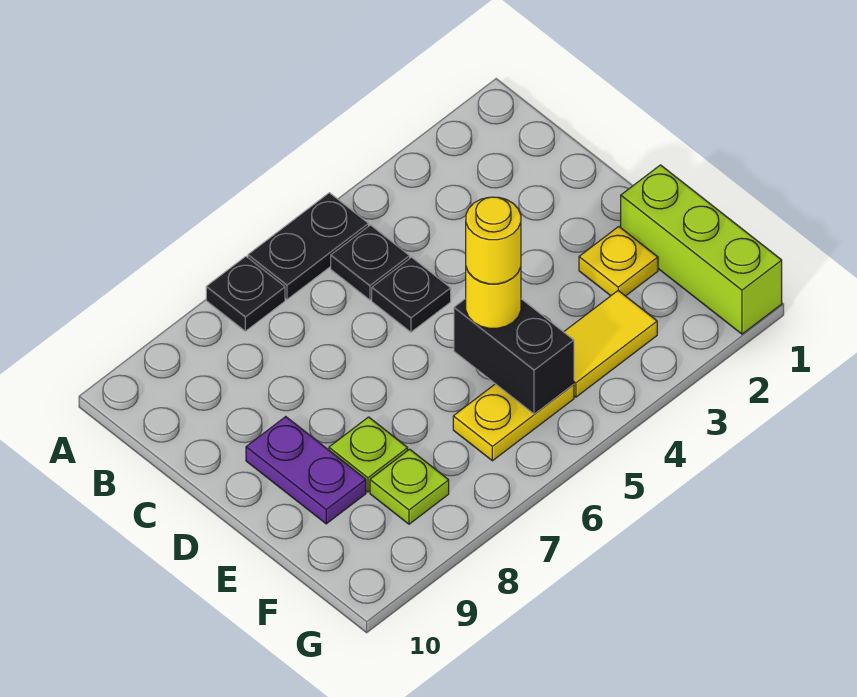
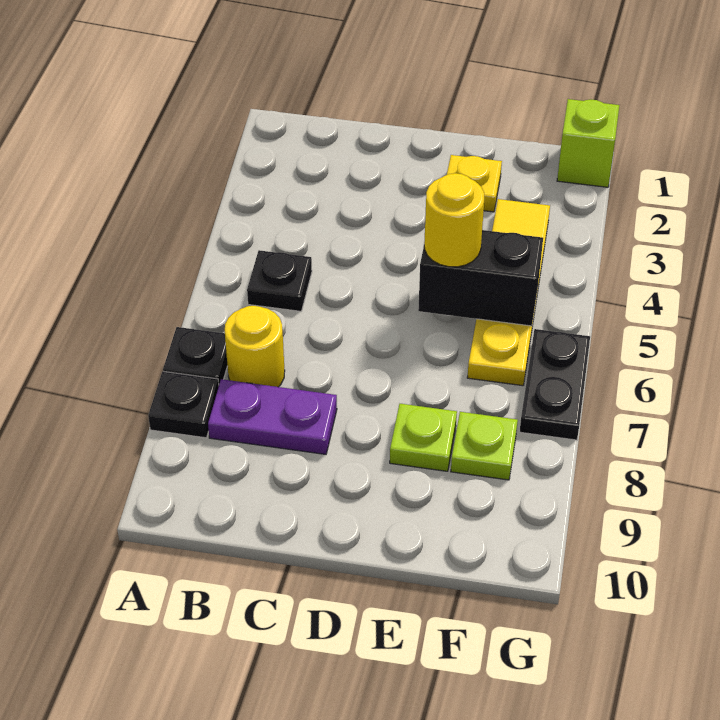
black plate A5:A6 level 1 -> black plate G6:G7 level 1
black plate C5 level 1 -> black plate A8 level 1
purple plate D9:E9 level 1 -> purple plate B8:C8 level 1
lime brick E1:G1 level 1 -> lime brick G1 level 1
yellow round brick E5 level 4 -> yellow round brick B7 level 1

